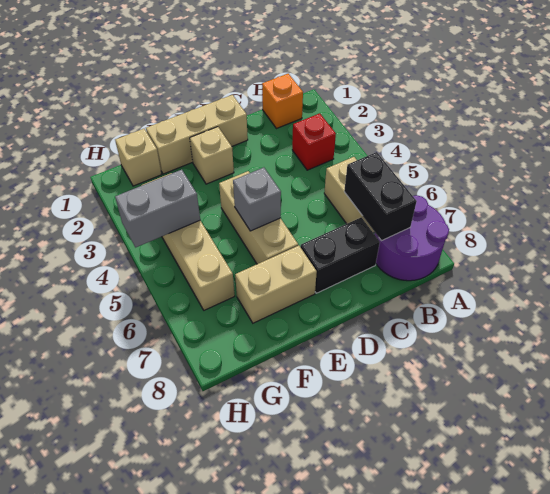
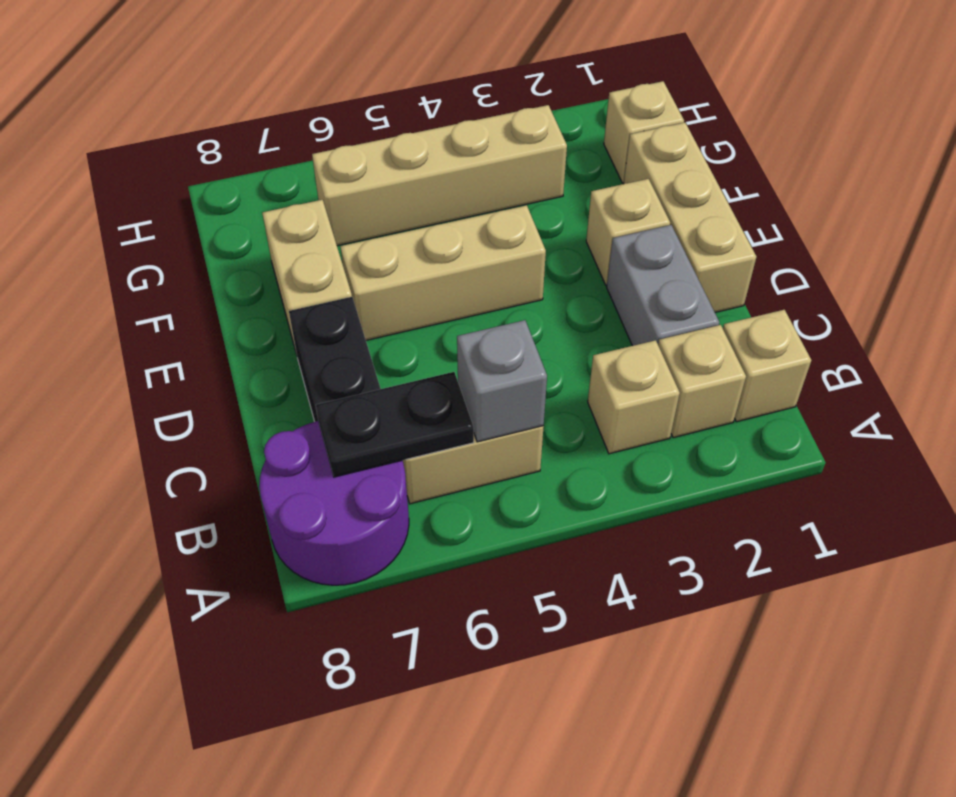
orange brick B1 level 1 -> tan brick B1 level 1
none -> tan brick B2 level 1
red brick B3 level 1 -> tan brick B3 level 1
black brick B6:B7 level 2 -> black plate B6:B7 level 2
grey brick E5 level 2 -> grey brick B5 level 2
grey brick G4:H4 level 2 -> grey brick C2:D2 level 1

